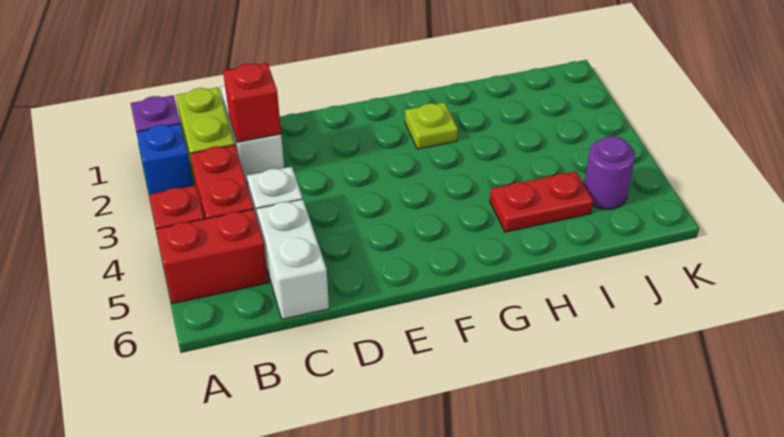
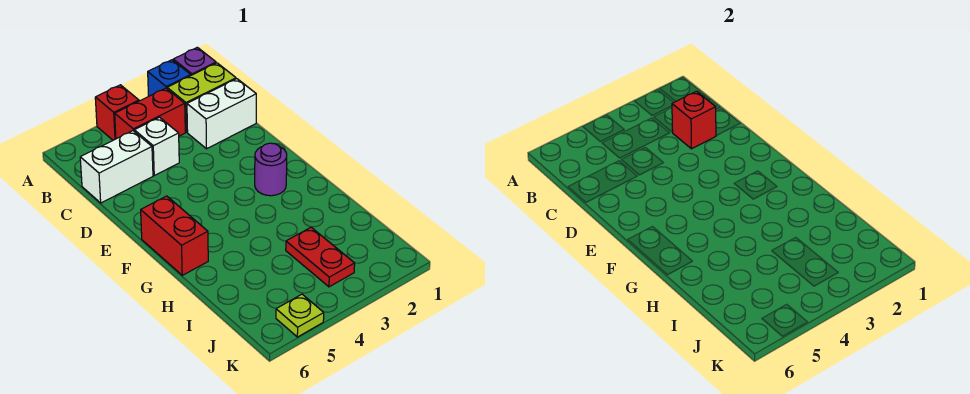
red brick A5:B5 level 1 -> red brick F6:G6 level 1
lime plate G2 level 1 -> lime plate K5 level 1
red plate H5:I5 level 1 -> red plate I3:J3 level 1
purple round brick J5 level 1 -> purple round brick F2 level 1

